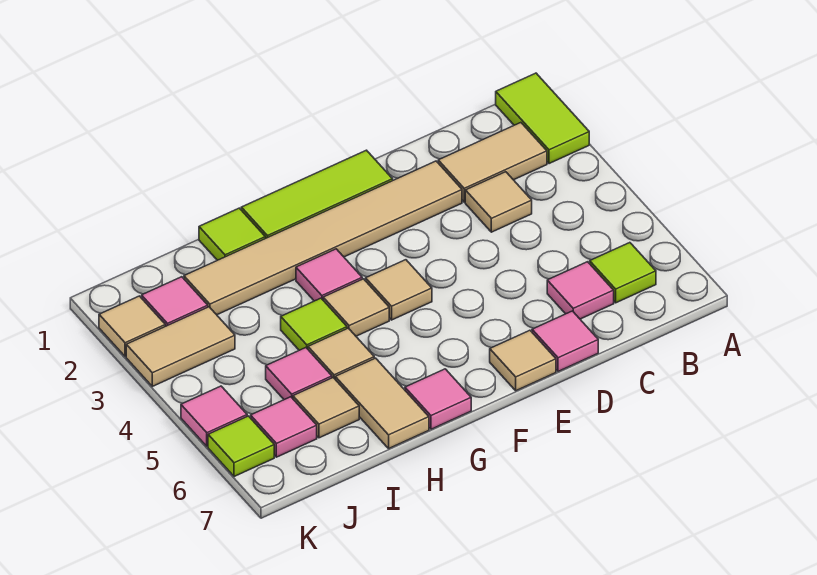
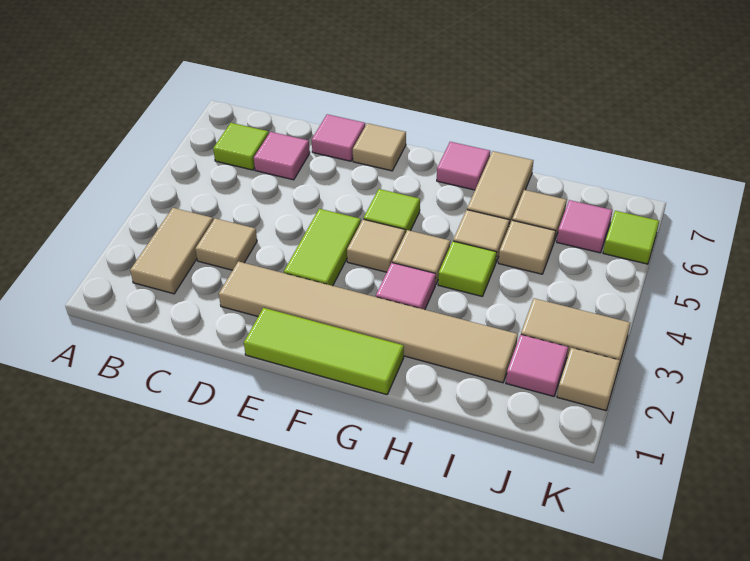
lime tile A1:A2 level 1 -> lime tile E3:E4 level 1
tan tile B2:C2 level 1 -> tan tile B2:B3 level 1
lime tile H1 level 1 -> lime tile F5 level 1
pink tile I5 level 1 -> tan tile I5 level 1
pink tile K5 level 1 -> none

